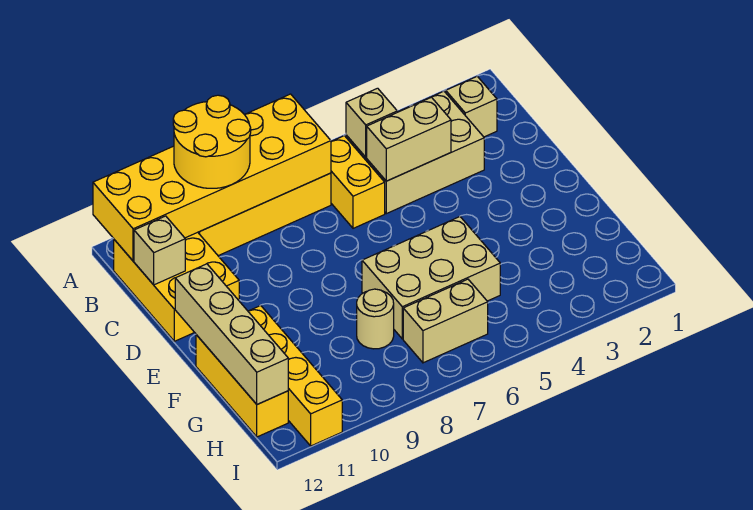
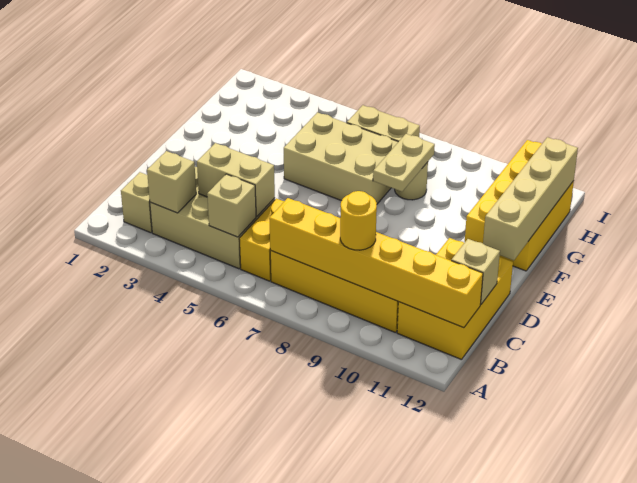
yellow brick A7:B12 level 2 -> yellow brick B7:B12 level 2
yellow round brick A9:B10 level 3 -> yellow round brick B9 level 3
none -> tan brick B3 level 2
none -> tan plate F8:G8 level 2

